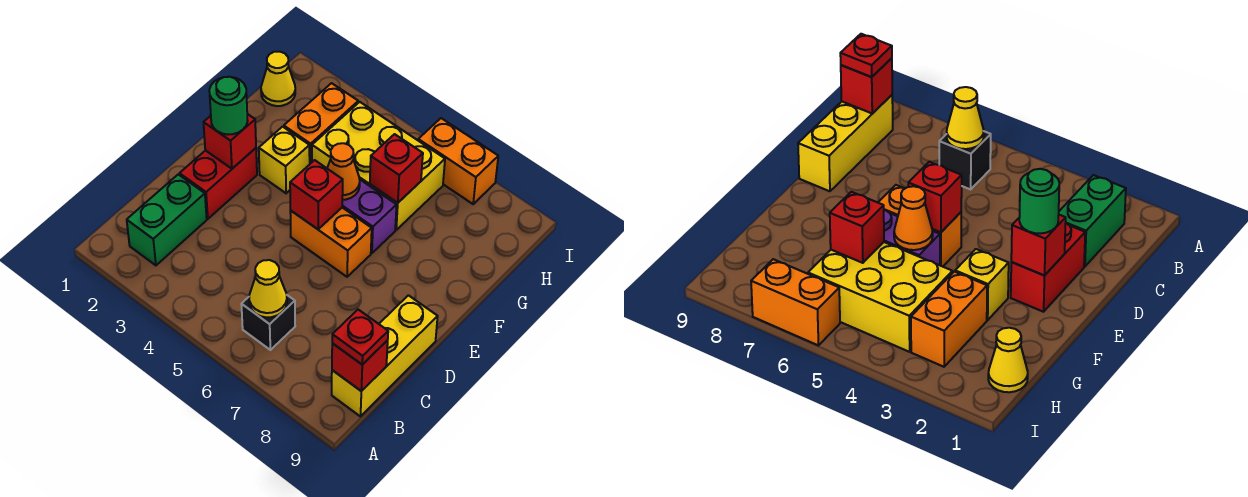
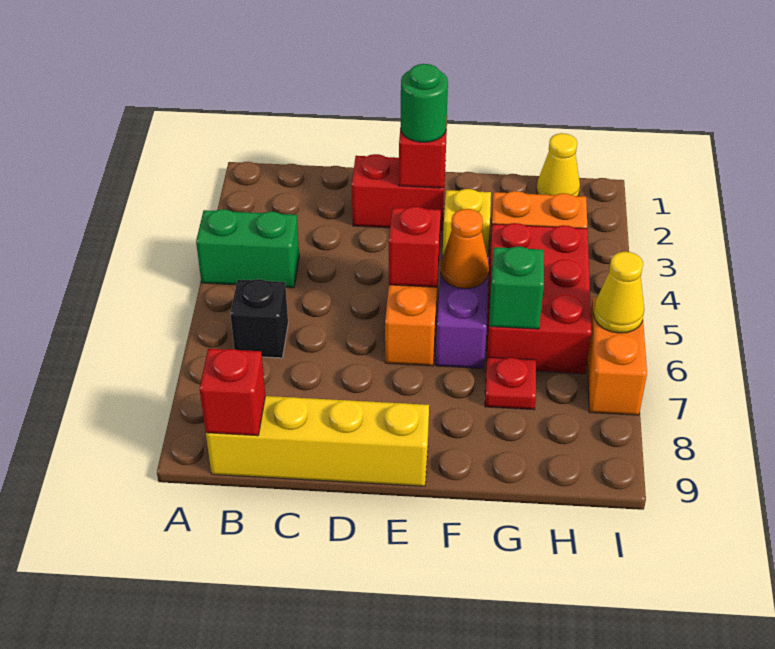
green brick B2:C2 level 1 -> green brick A4:B4 level 1
yellow cone B6 level 2 -> yellow cone I6 level 2
yellow brick B9:D9 level 1 -> yellow brick B9:E9 level 1
red plate B9 level 3 -> red plate G7 level 1
yellow brick G4:H6 level 1 -> red brick G4:H6 level 1
red brick G6 level 2 -> green brick G6 level 2

